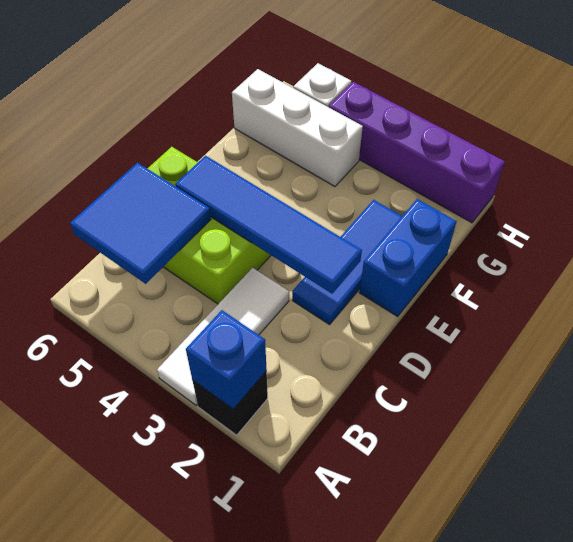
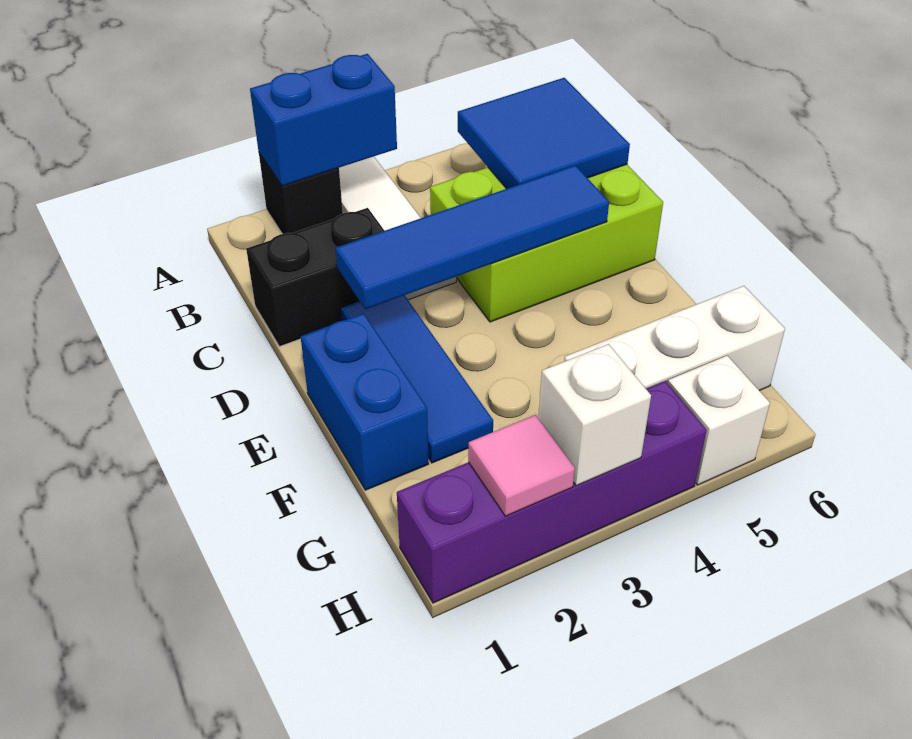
blue brick A2 level 2 -> blue brick A2:A3 level 2
none -> black brick C1:C2 level 1
none -> pink tile H2 level 2
none -> white brick H3 level 2

